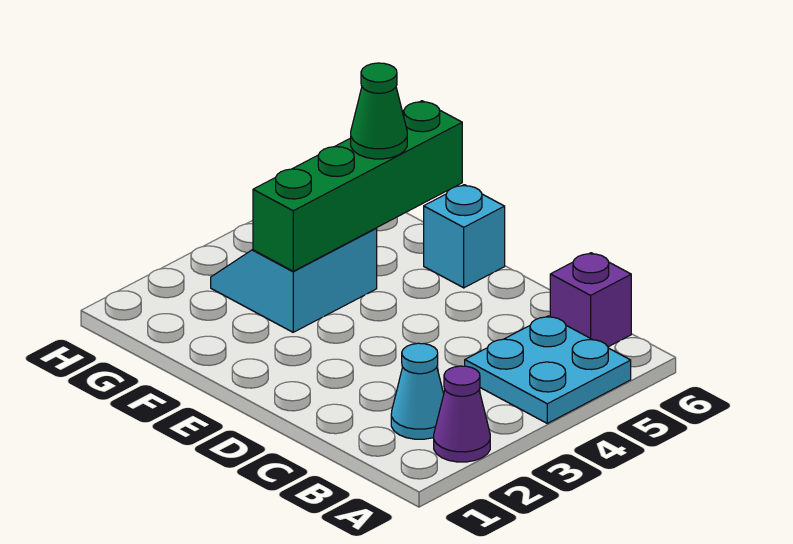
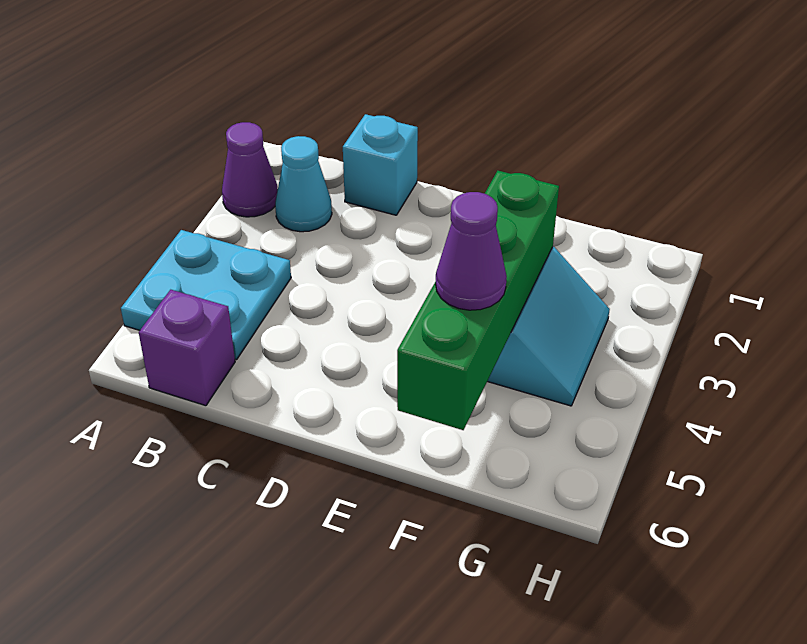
cyan brick E6 level 1 -> cyan brick C1 level 1
green cone F5 level 3 -> purple cone F5 level 3

